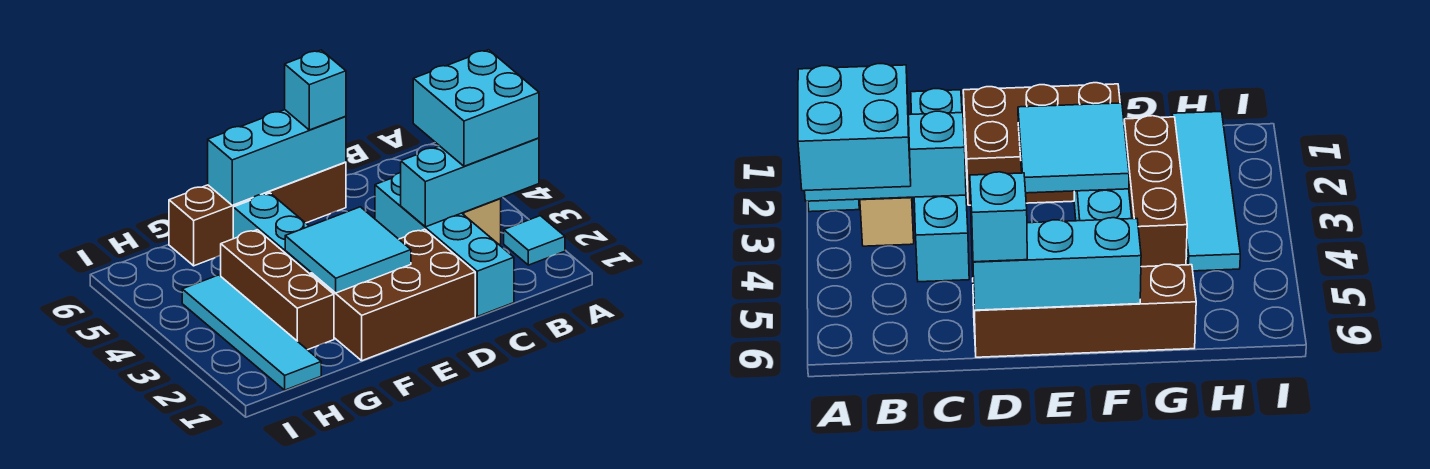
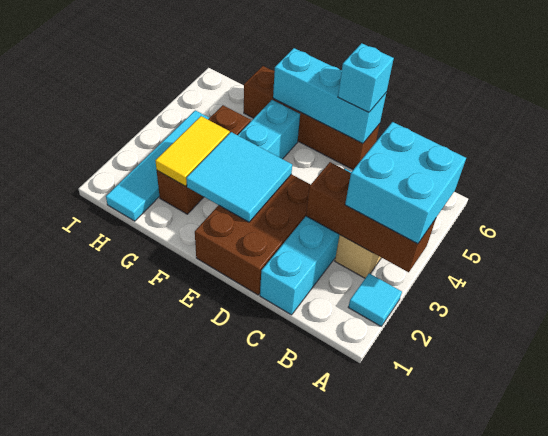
cyan brick A3:C3 level 2 -> brown brick A3:C3 level 2
brown brick D1:F2 level 1 -> brown brick D1:E3 level 1
none -> yellow tile G2:G3 level 2

